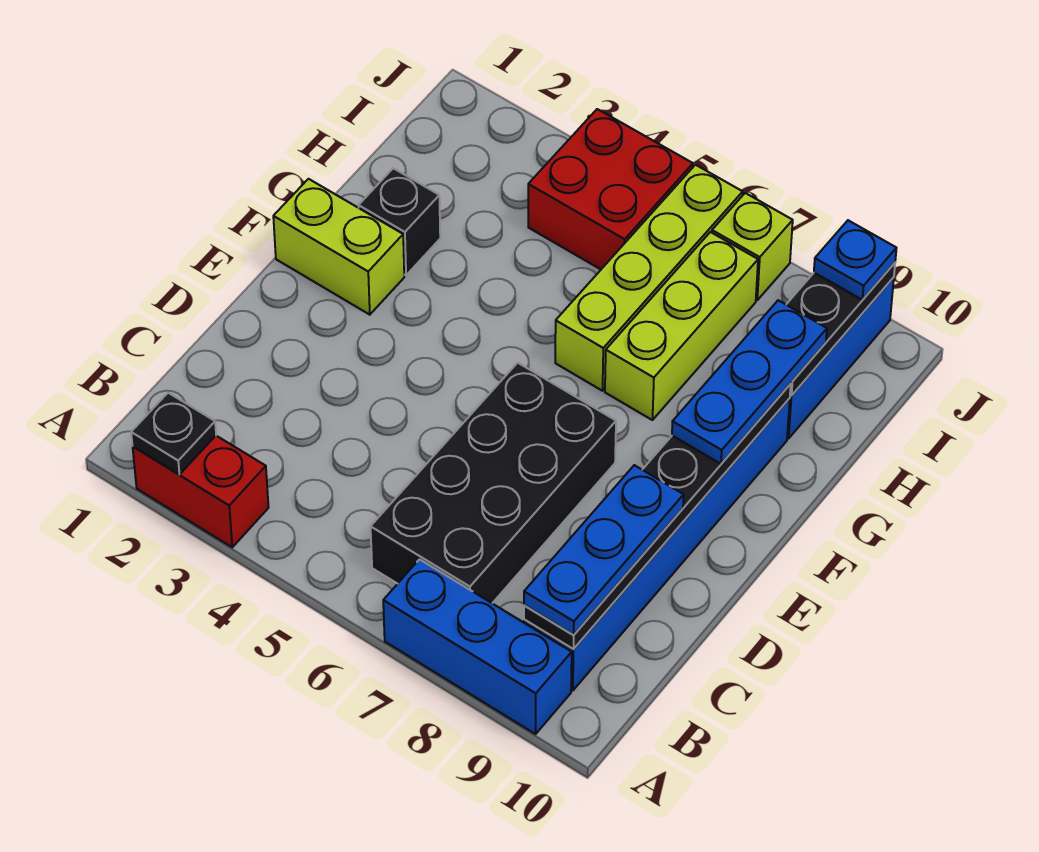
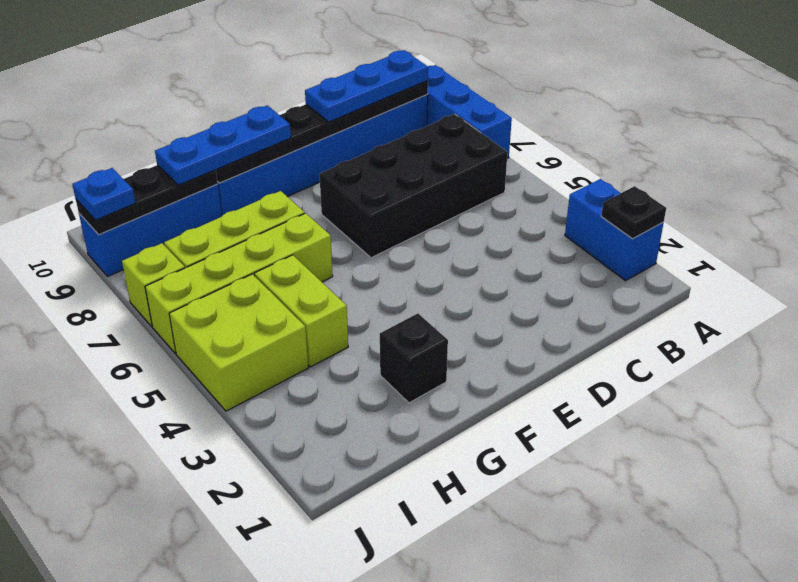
red brick A2:A3 level 1 -> blue brick A2:A3 level 1
lime brick F1:F2 level 1 -> lime brick H4:H5 level 1
red brick I4:J5 level 1 -> lime brick I4:J5 level 1

